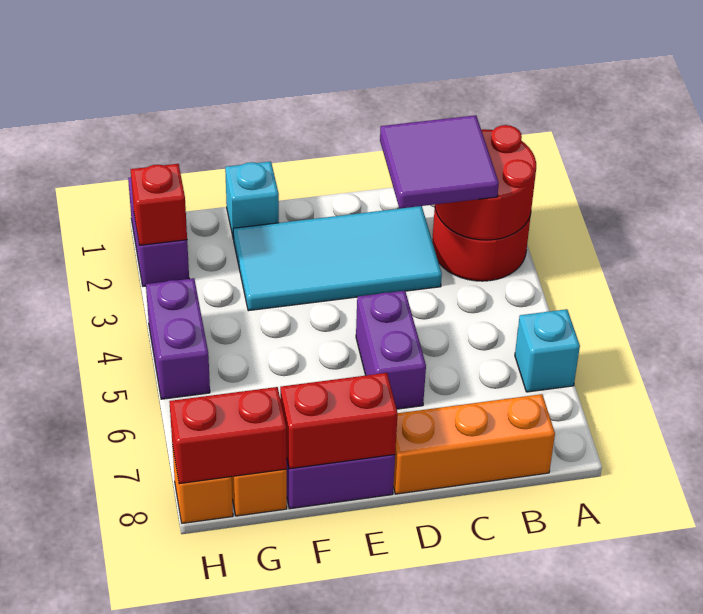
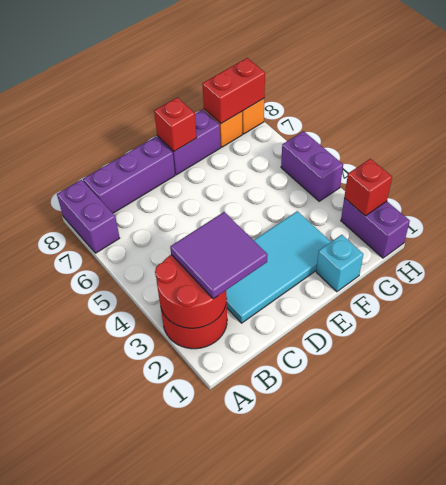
cyan brick A6 level 1 -> none
orange brick B8:D8 level 1 -> purple brick B8:D8 level 1
purple brick D5:D6 level 1 -> purple brick A7:A8 level 1
red brick E8:F8 level 2 -> red brick E8 level 2

